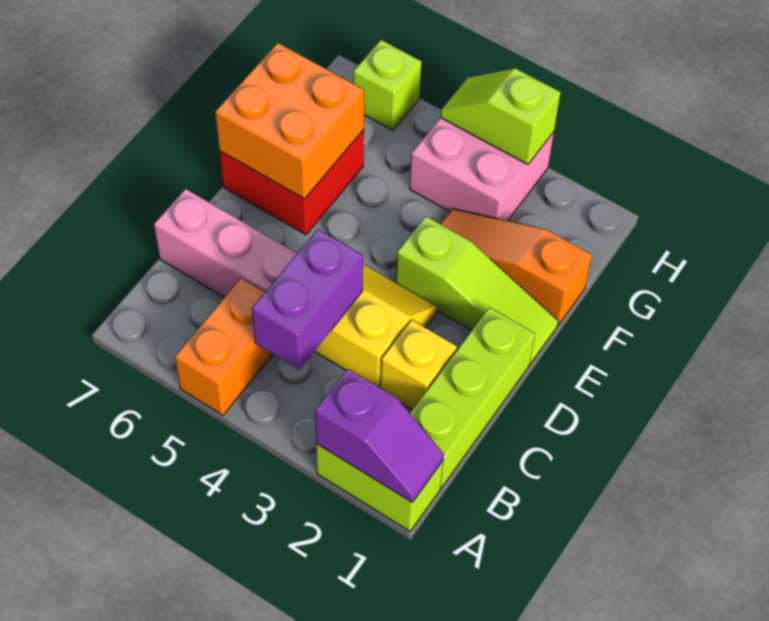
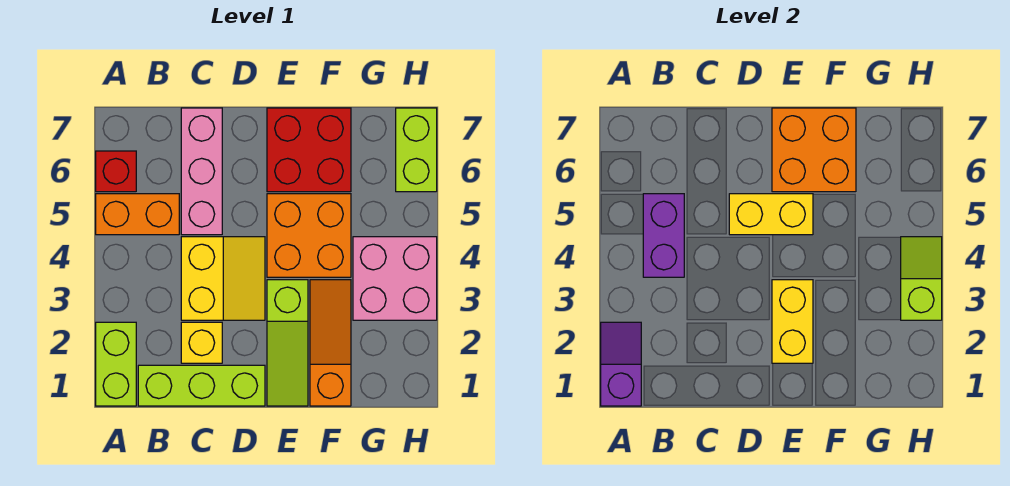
purple slope A1:A2 level 2 top 2 -> purple slope A1:A2 level 2 top 1
none -> red brick A6 level 1
purple brick B4:C4 level 2 -> purple brick B4:B5 level 2
none -> yellow brick D5:E5 level 2
none -> yellow brick E2:E3 level 2
none -> orange brick E4:F5 level 1
lime brick H6 level 1 -> lime brick H6:H7 level 1

